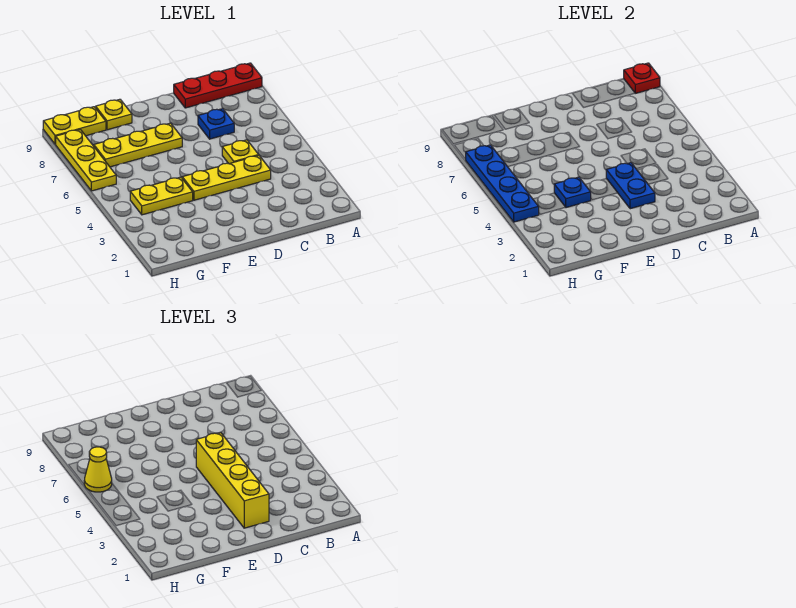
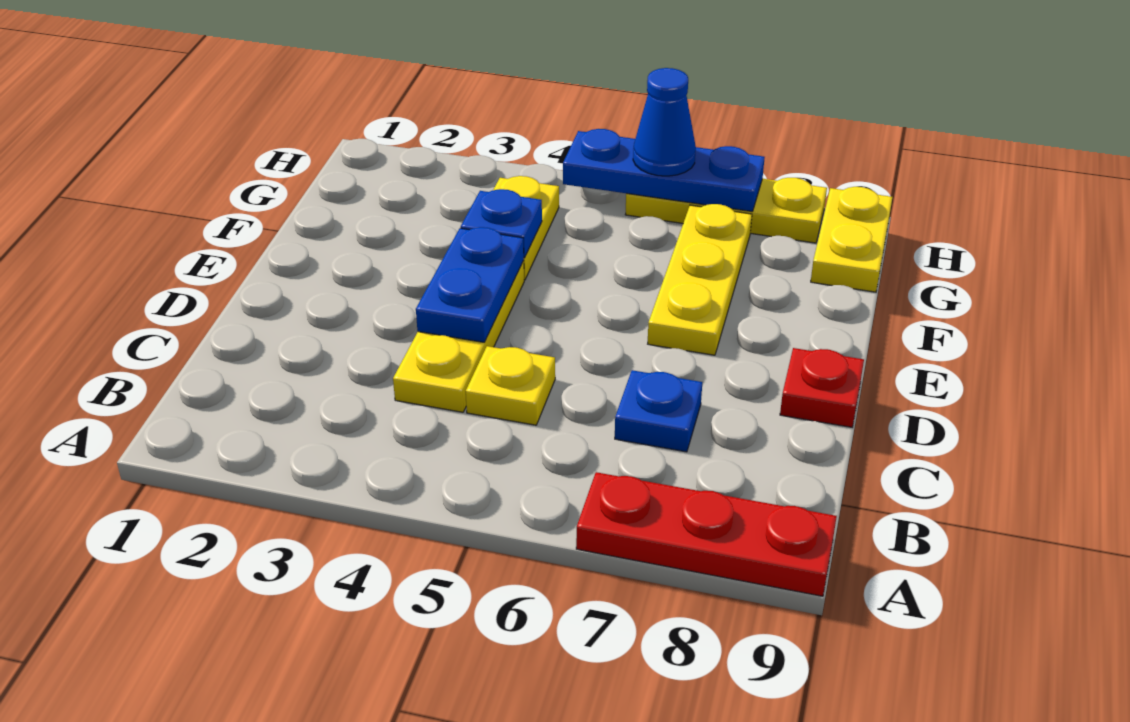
red plate A9:C9 level 1 -> red plate A7:A9 level 1
red plate A9 level 2 -> red plate D9 level 1
yellow brick D2:D5 level 3 -> none
blue plate D3:D4 level 2 -> blue plate D4:E4 level 2
yellow plate F9 level 1 -> none
blue plate H4:H7 level 2 -> blue plate H5:H7 level 2
yellow cone H6 level 3 -> blue cone H6 level 3

